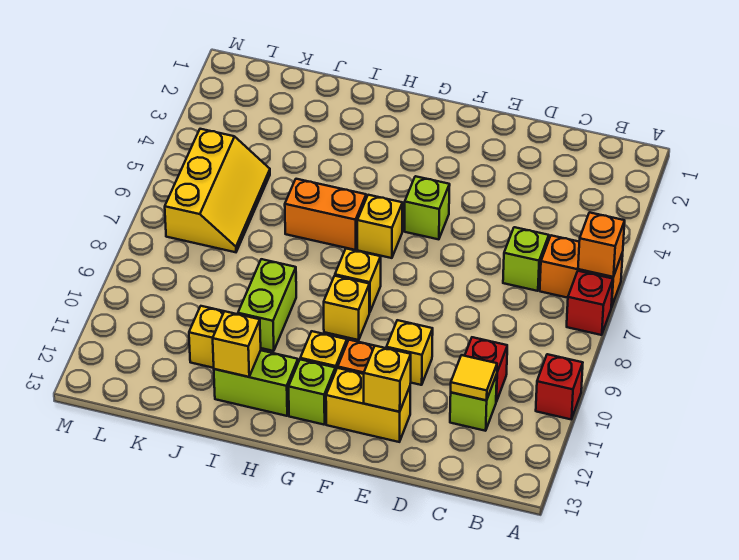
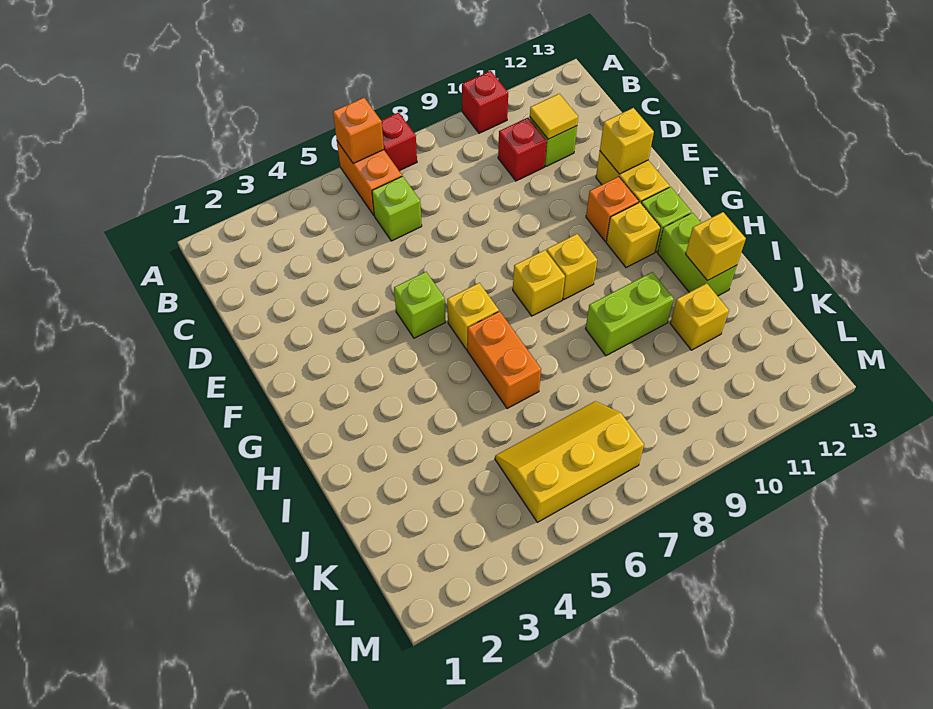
yellow brick E10 level 1 -> none

